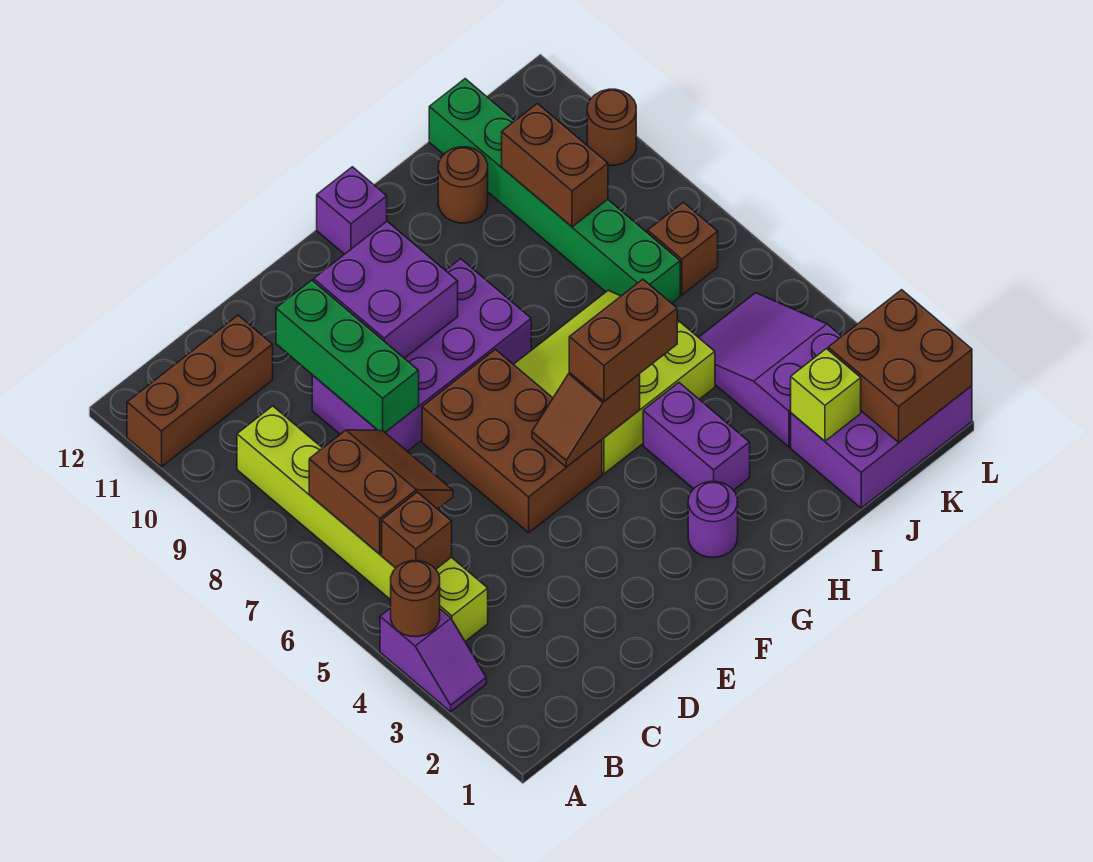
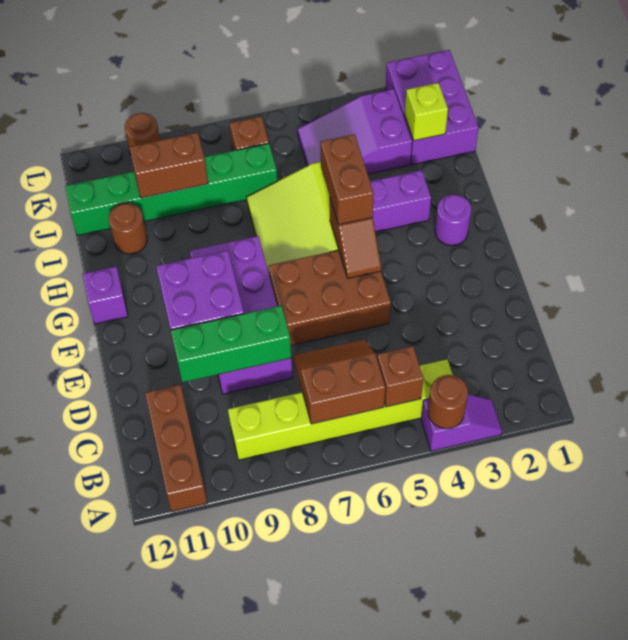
brown brick K1:L2 level 2 -> none

